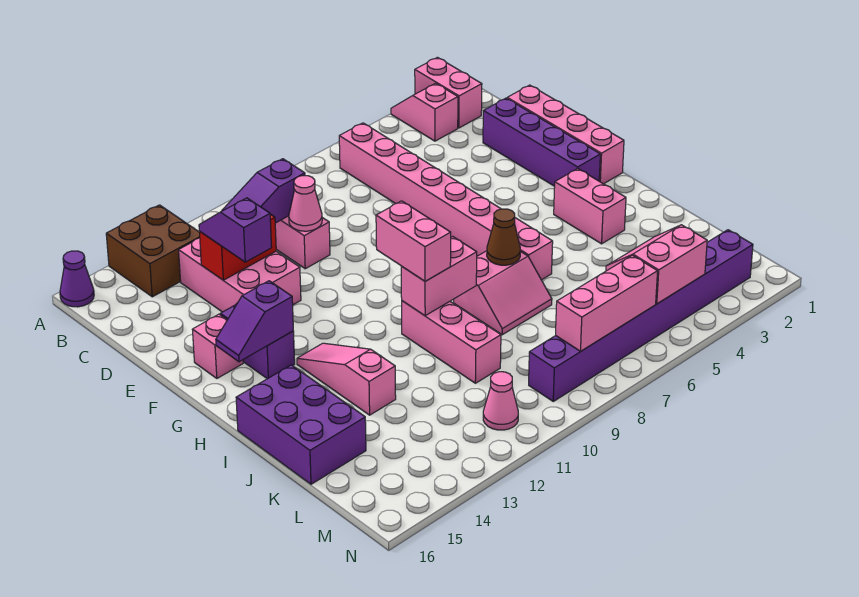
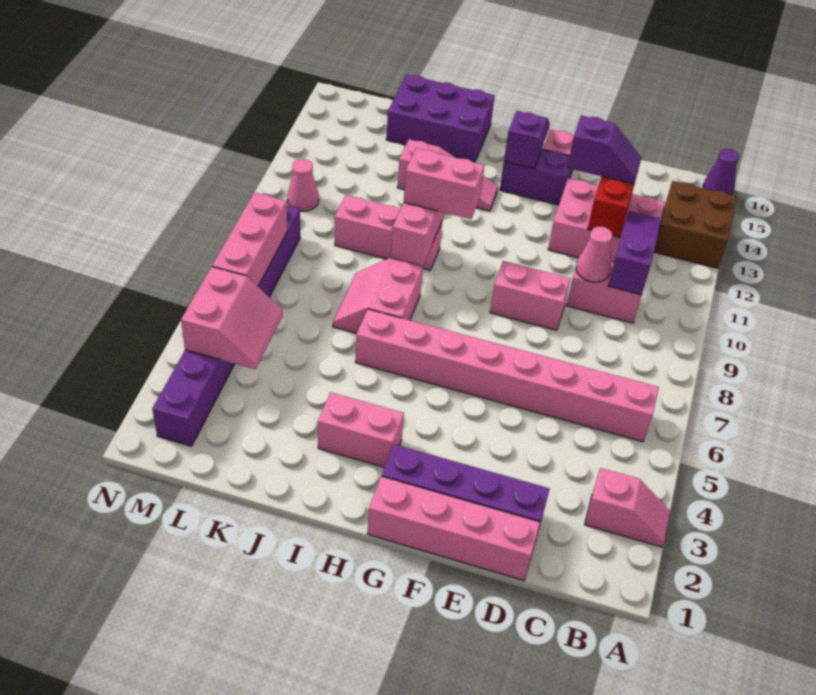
pink brick A2:B2 level 1 -> pink brick E9:F9 level 1
brown cone I7 level 2 -> none

